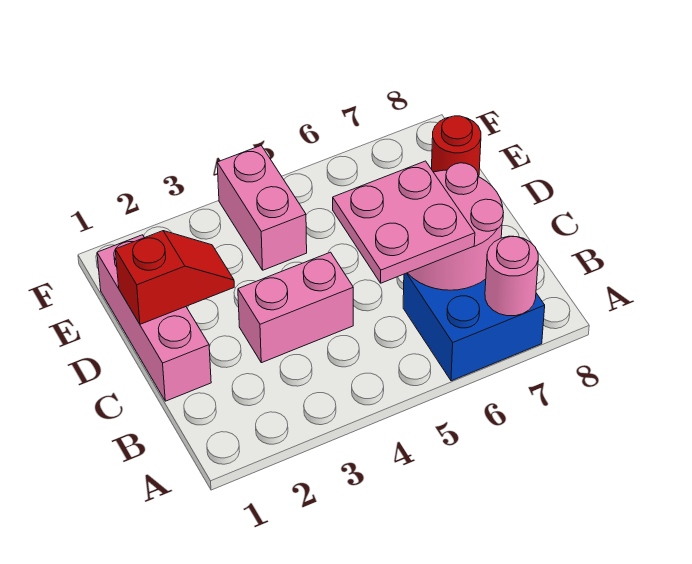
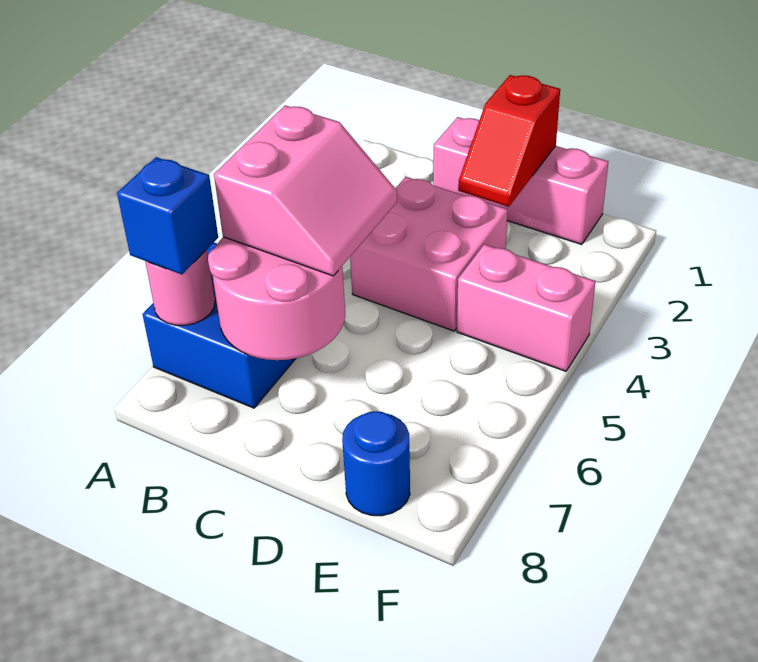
none -> blue brick A7 level 3
pink plate B5:C6 level 3 -> pink slope B5:C6 level 3 top B
pink brick C3:C4 level 1 -> pink brick C3:D4 level 1
red round brick E8 level 1 -> blue round brick E8 level 1

